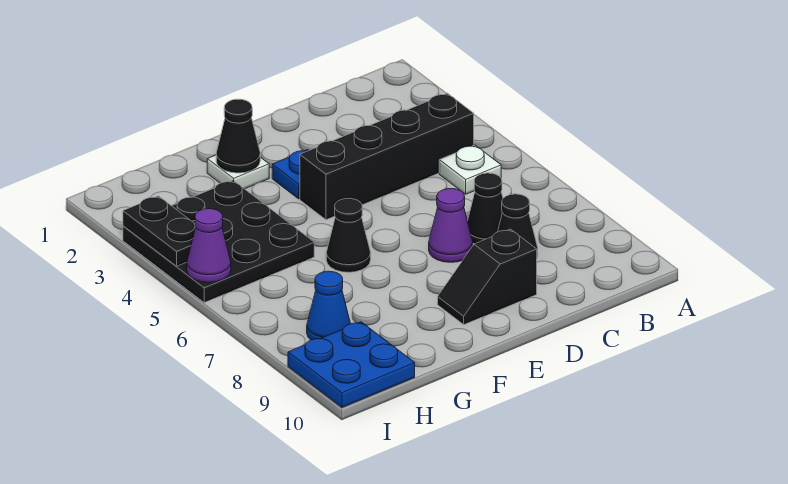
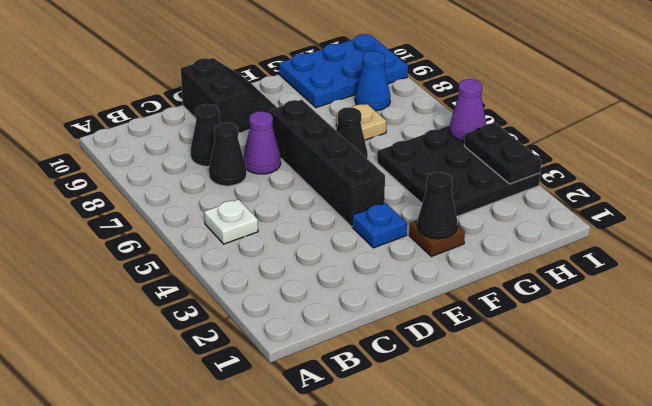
black brick B4:E4 level 1 -> black brick E4:E7 level 1
black slope D9:E9 level 1 top D -> black slope D9:E10 level 1 top D
white plate F2 level 1 -> brown plate F2 level 1
none -> tan plate G7 level 1
blue plate H9:I10 level 1 -> blue plate G9:I10 level 1

